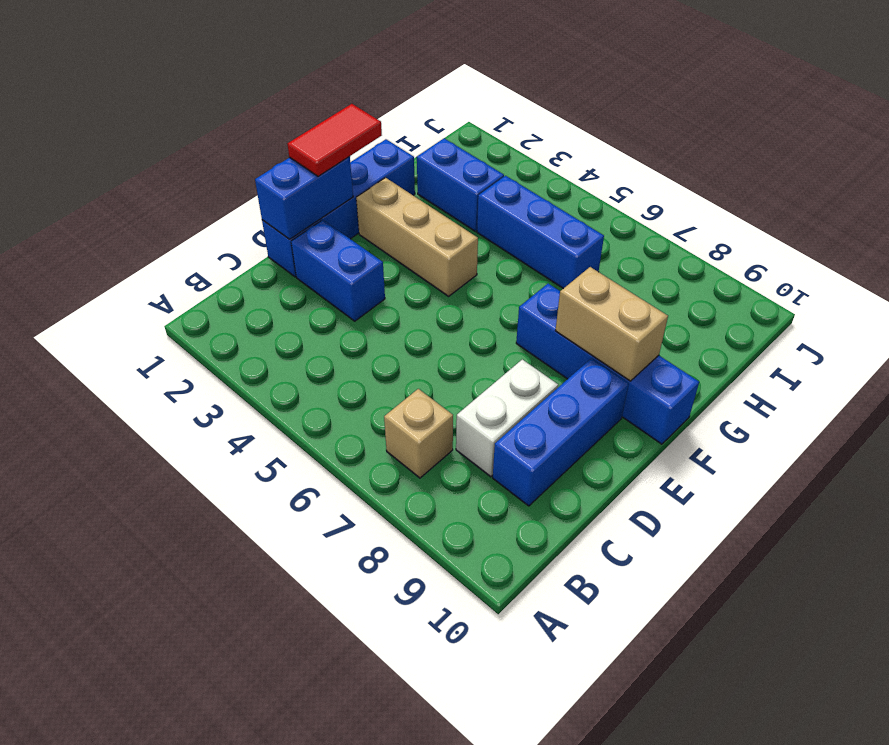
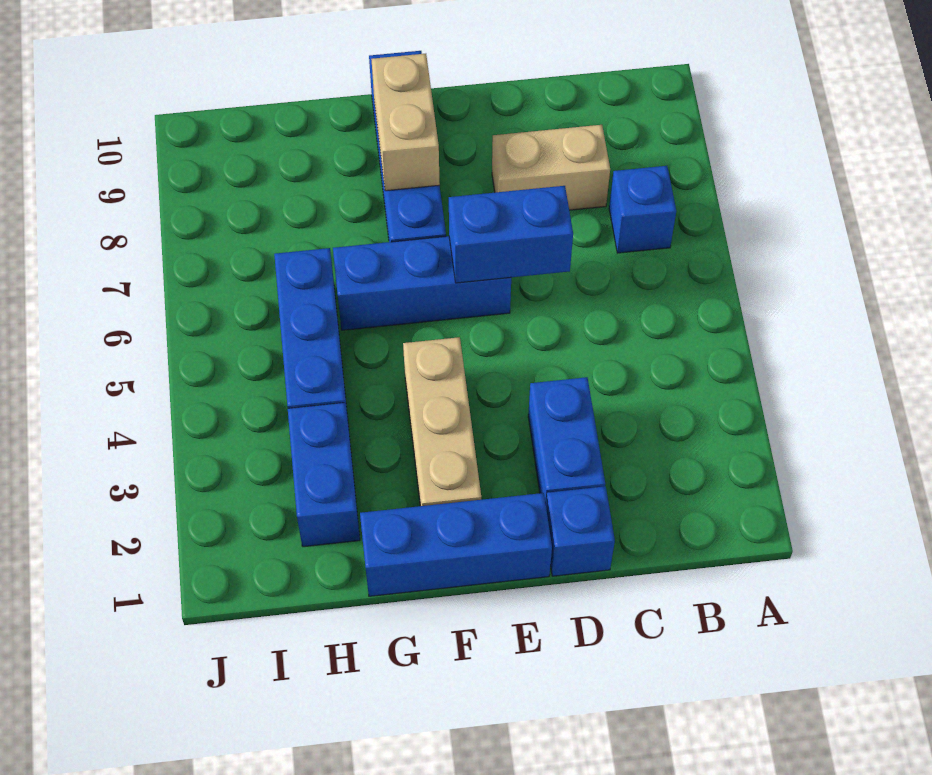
tan brick B7 level 1 -> blue brick B7 level 1
white brick C8:D8 level 1 -> tan brick C8:D8 level 1
blue brick C9:E9 level 1 -> blue brick E6:G6 level 1
blue brick D1:E1 level 2 -> blue brick D6:E6 level 2
red tile E1:F1 level 3 -> none

